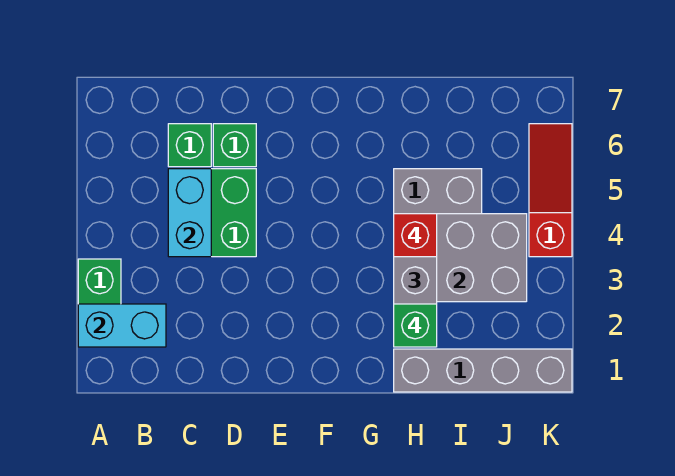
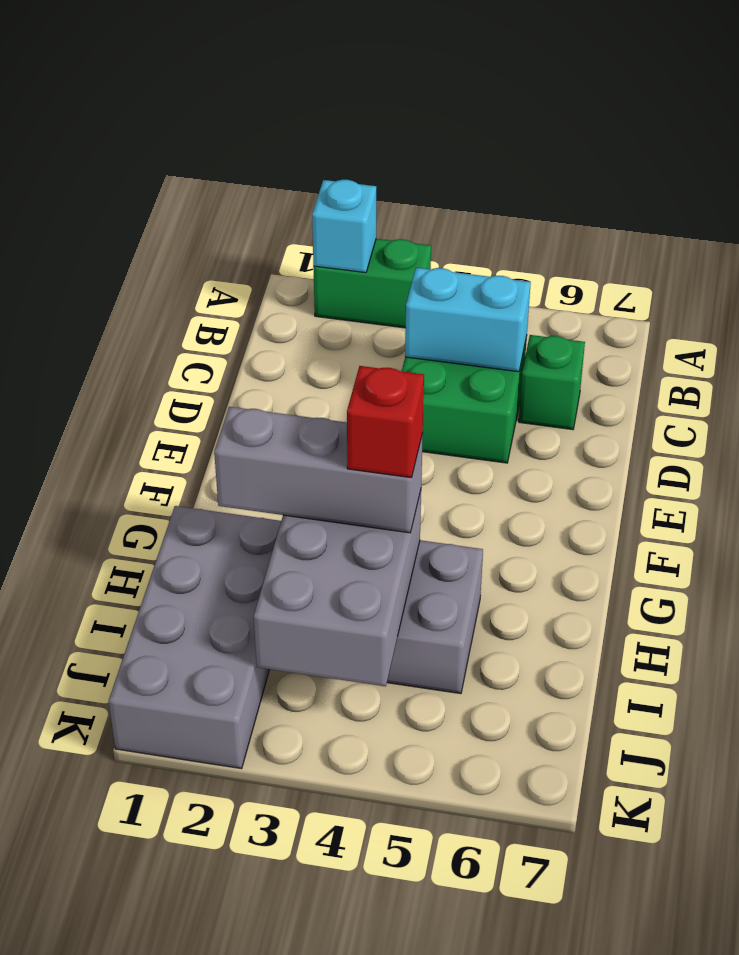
cyan brick A2:B2 level 2 -> cyan brick A2 level 2
green brick D6 level 1 -> none
grey brick H1:K1 level 1 -> grey brick H1:K2 level 1
green brick H2 level 4 -> none
red slope K4:K6 level 1 top 4 -> none

